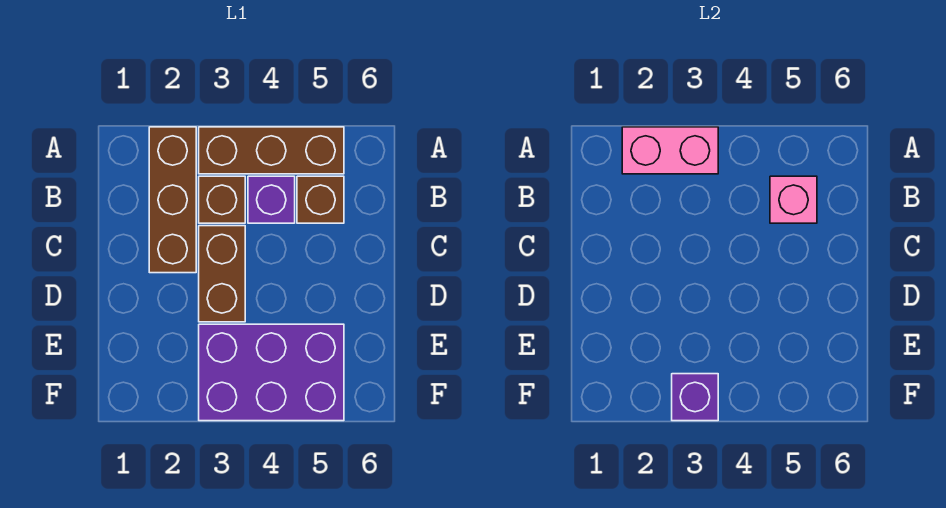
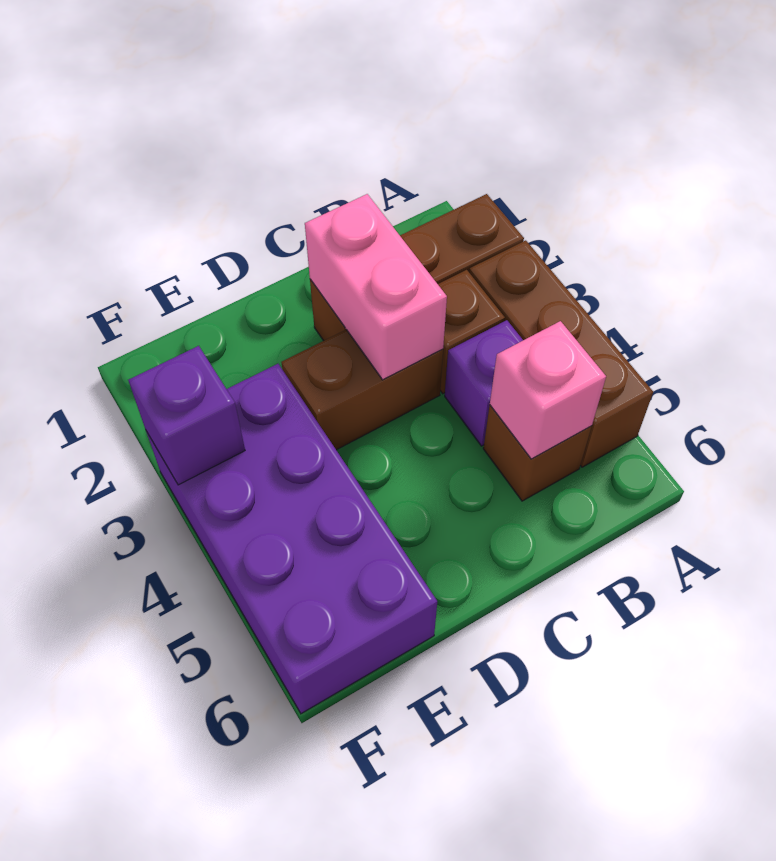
pink brick A2:A3 level 2 -> pink brick C2:C3 level 2
purple brick E3:F5 level 1 -> purple brick E3:F6 level 1

